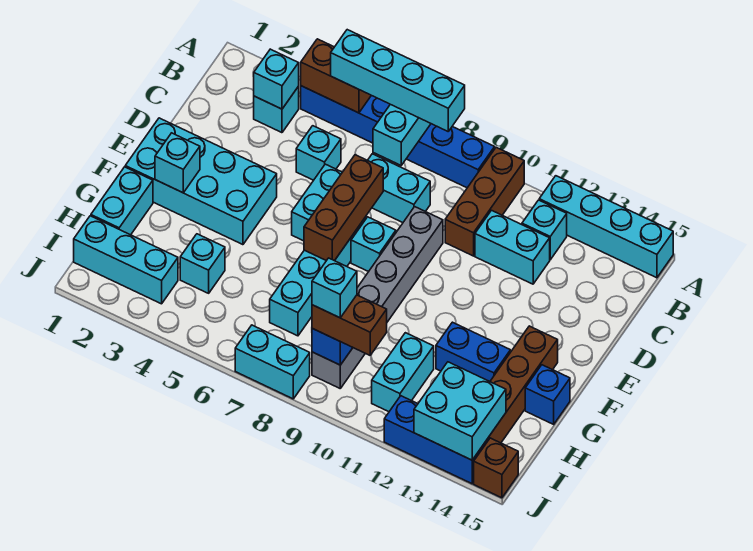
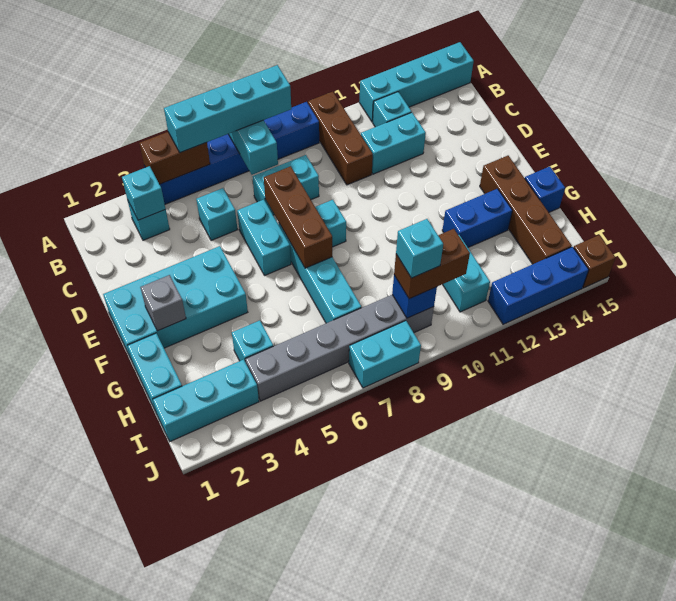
grey brick D9:I9 level 1 -> grey brick I4:I9 level 1
cyan brick F2 level 2 -> grey brick F2 level 2
cyan brick I13:J14 level 2 -> none

